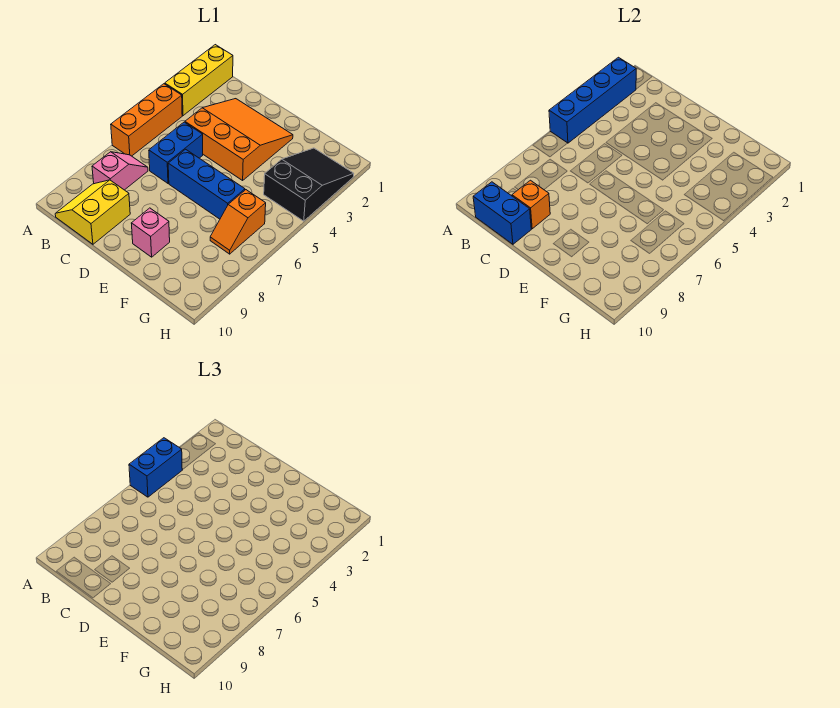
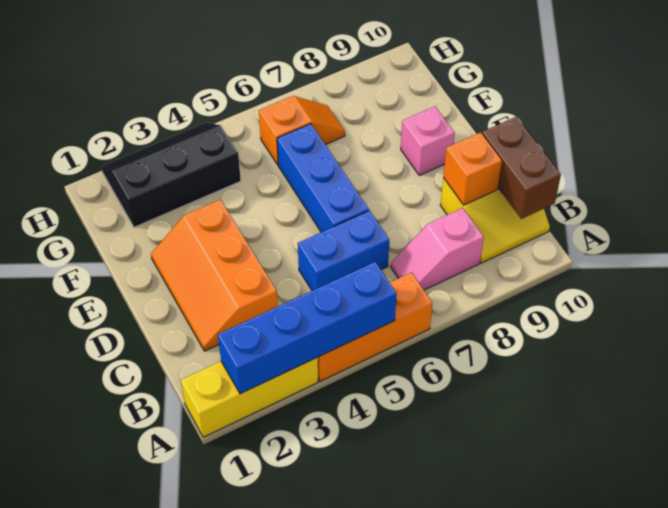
blue brick A4:A5 level 3 -> none
blue brick B10:C10 level 2 -> brown brick B10:C10 level 2
orange slope C2:E4 level 1 top 4 -> orange slope C2:E3 level 1 top 3
black slope G2:H4 level 1 top 4 -> black slope G2:H4 level 1 top G

